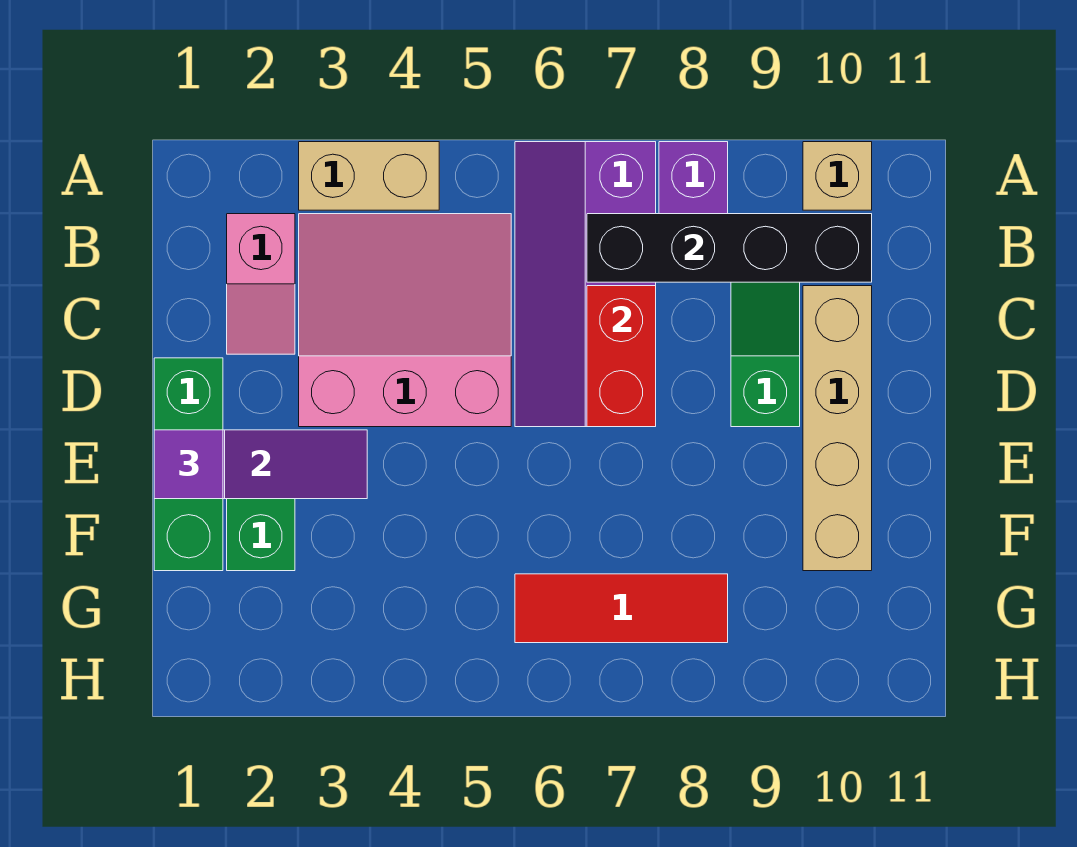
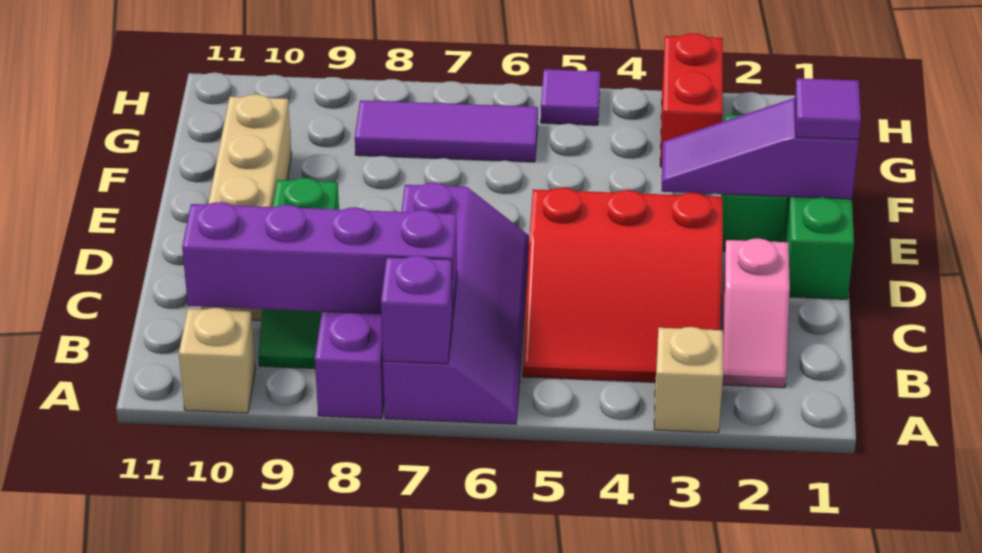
tan brick A3:A4 level 1 -> tan brick A3 level 1
none -> purple brick A7 level 2
pink slope B2:C2 level 1 top B -> pink slope B2:C2 level 1 top C
pink slope B3:D5 level 1 top D -> red slope B3:D5 level 1 top D
black brick B7:B10 level 2 -> purple brick B7:B10 level 2
red brick C7:D7 level 2 -> red brick G3:H3 level 1
red tile G6:G8 level 1 -> purple tile G6:G8 level 1
none -> purple tile H5 level 1

